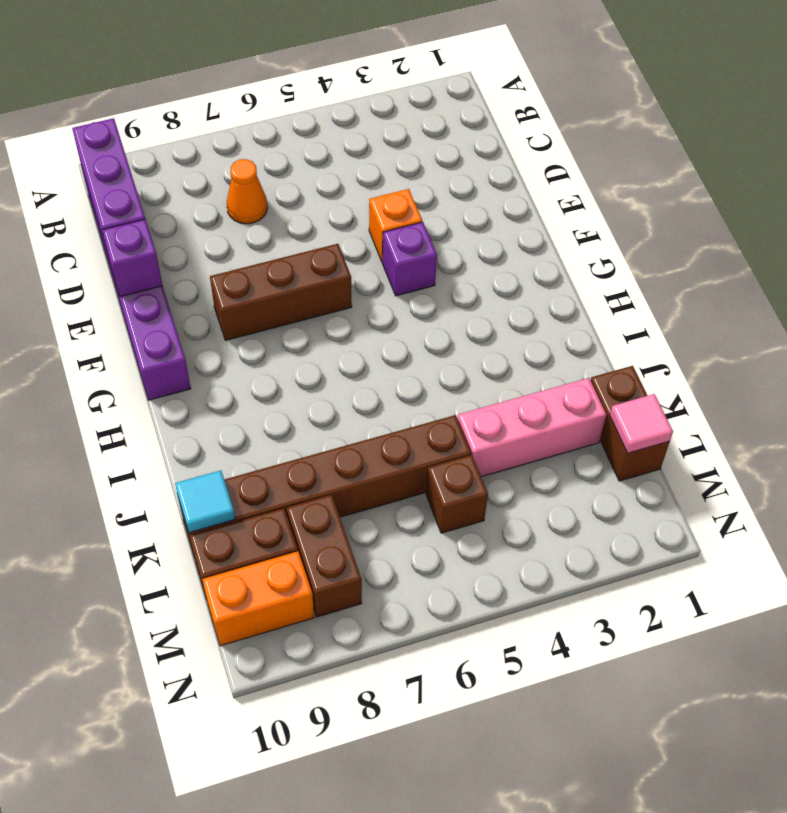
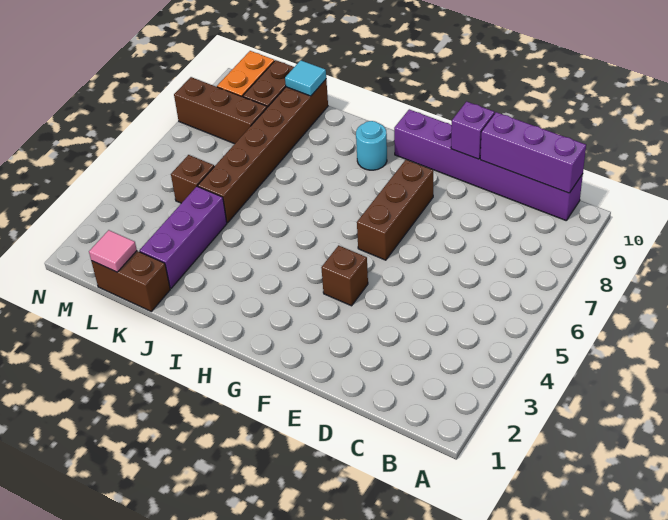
orange cone C7 level 1 -> none
orange brick E4 level 1 -> none
purple brick F4 level 1 -> brown brick F4 level 1
none -> cyan round brick H9 level 1
pink brick K2:K4 level 1 -> purple brick K2:K4 level 1
brown brick L8:M8 level 1 -> brown brick L8:N8 level 1

